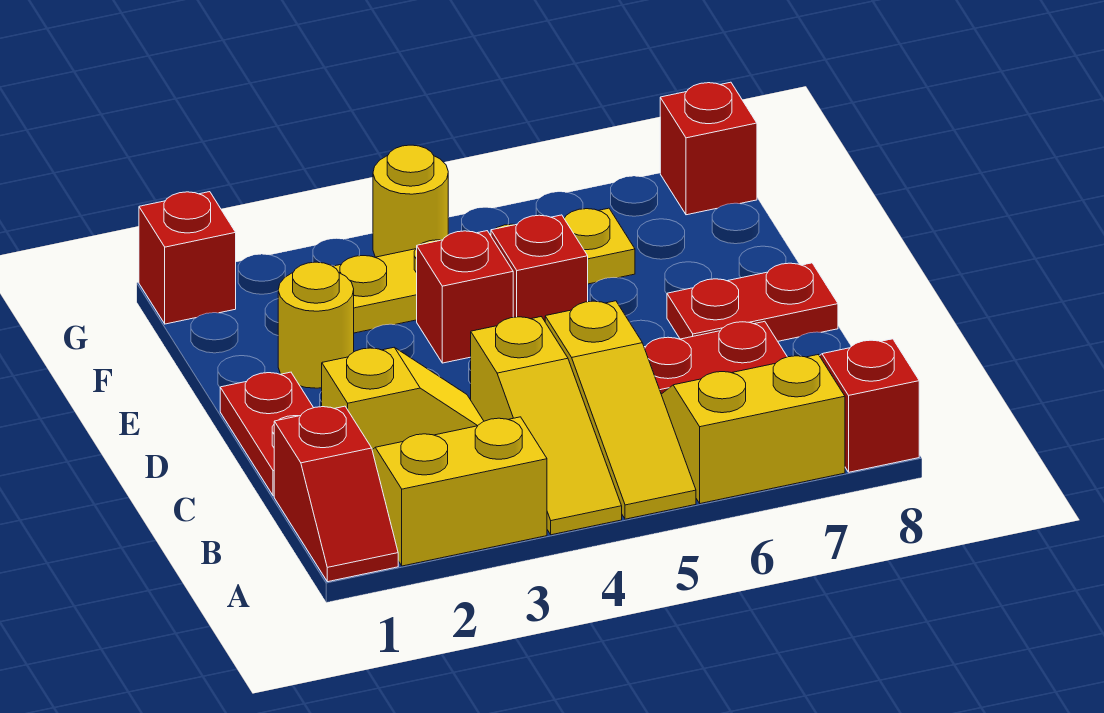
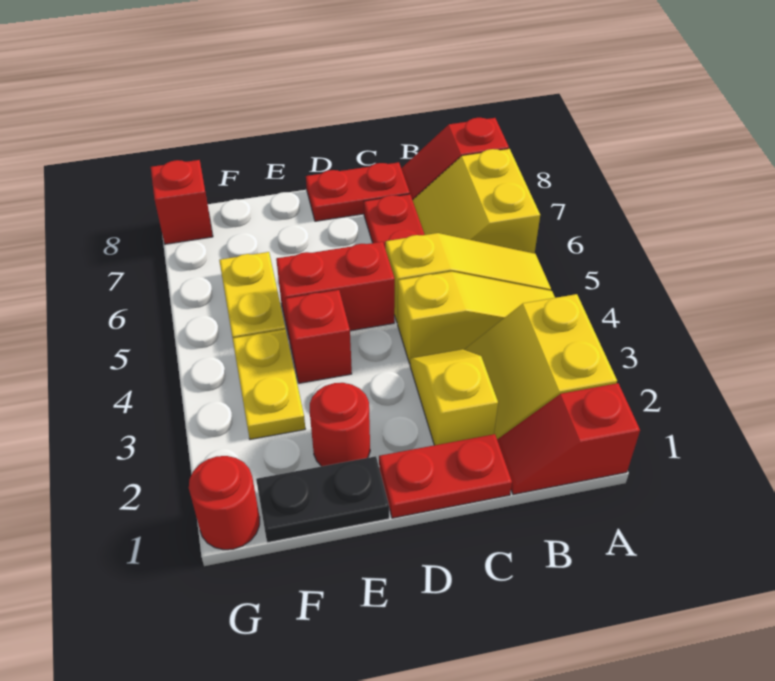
red slope A1:B1 level 1 top B -> red slope A1:B1 level 1 top A
red plate D7:D8 level 1 -> red plate C8:D8 level 1
none -> black plate E1:F1 level 1
yellow round brick E2 level 1 -> red round brick E2 level 1
red brick E5 level 1 -> red brick D5:E5 level 1
red brick G1 level 1 -> red round brick G1 level 1
yellow round brick G4 level 1 -> none

